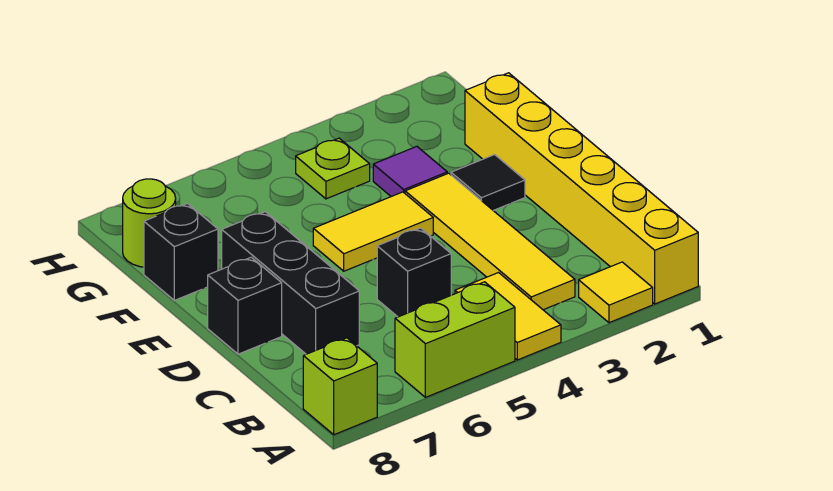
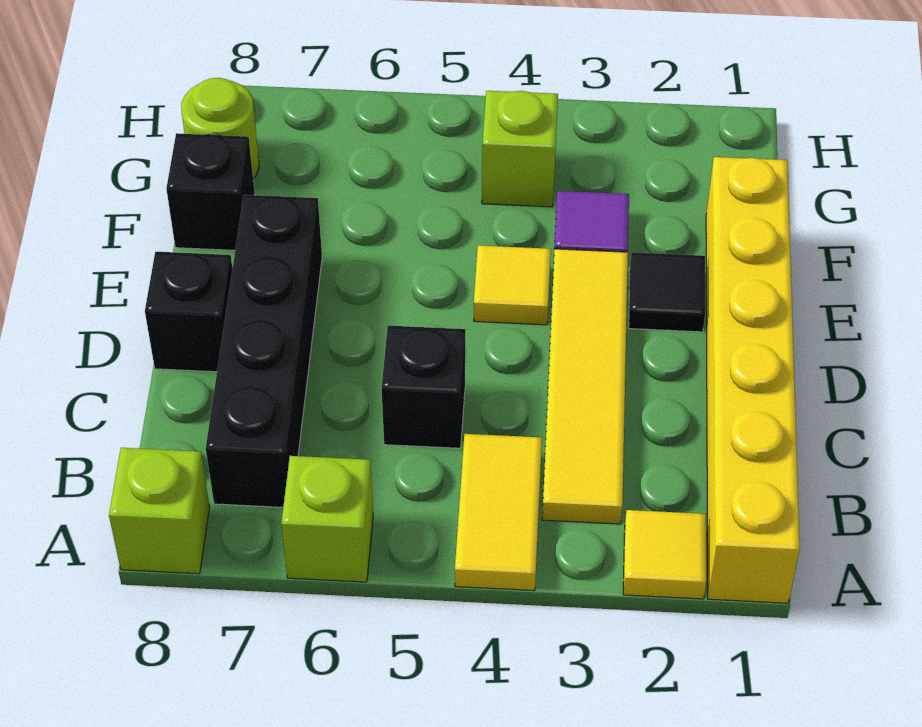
lime brick A5:A6 level 1 -> lime brick A6 level 1
black brick C7:E7 level 1 -> black brick B7:E7 level 1
yellow tile E4:E5 level 1 -> yellow tile E4 level 1
lime plate G4 level 1 -> lime brick G4 level 1

